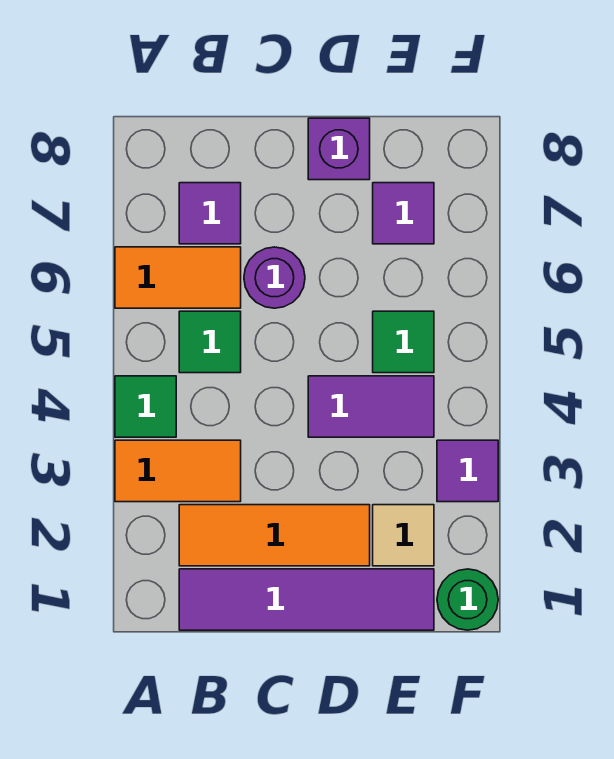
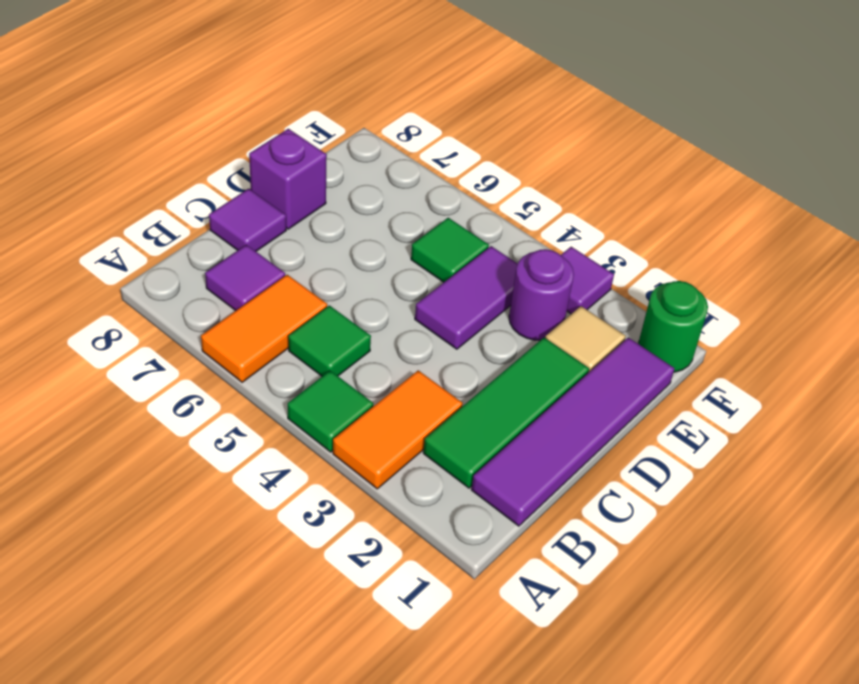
orange tile B2:D2 level 1 -> green tile B2:D2 level 1
purple round brick C6 level 1 -> purple round brick E3 level 1
purple tile E7 level 1 -> purple tile C8 level 1

